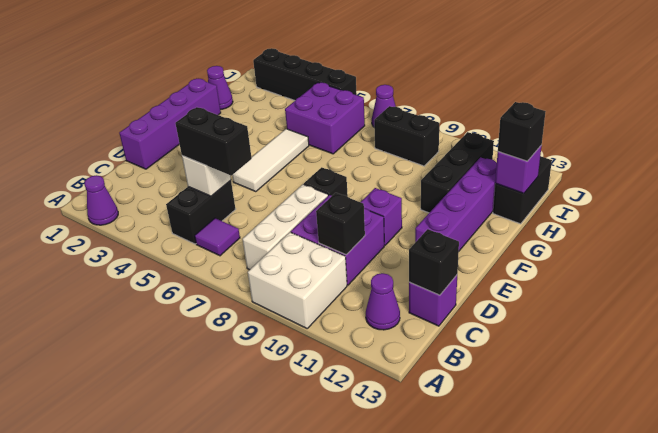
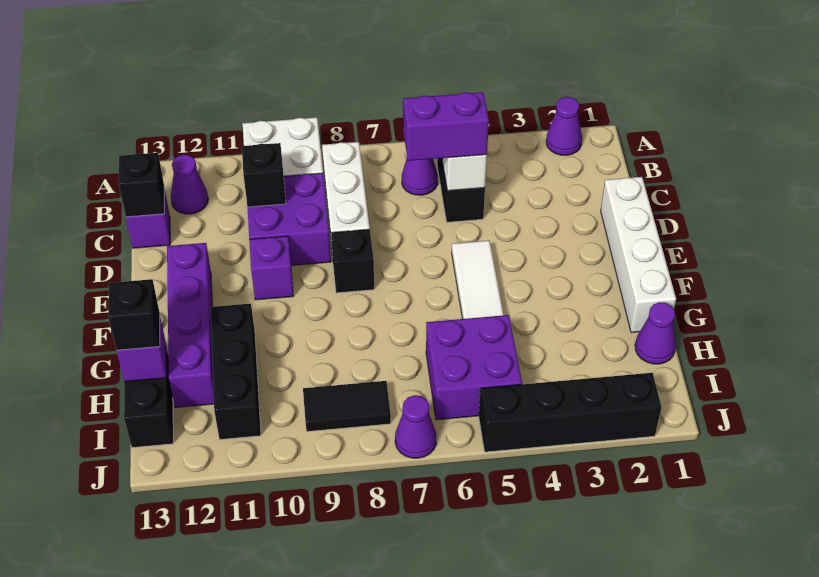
purple tile B6 level 1 -> purple cone B6 level 1
black brick C5:C6 level 3 -> purple brick C5:C6 level 3
purple brick D1:G1 level 1 -> white brick D1:G1 level 1
black brick I8:I9 level 1 -> black tile I8:I9 level 1

